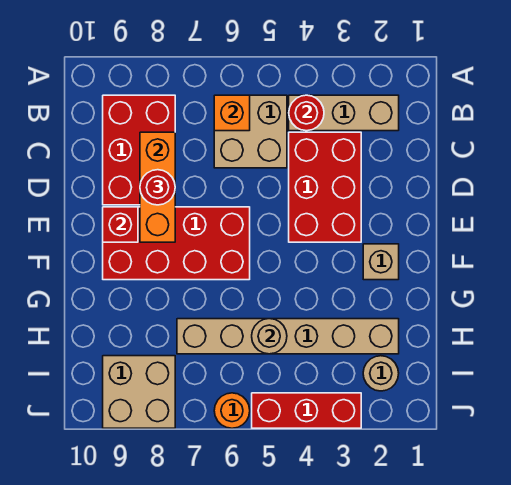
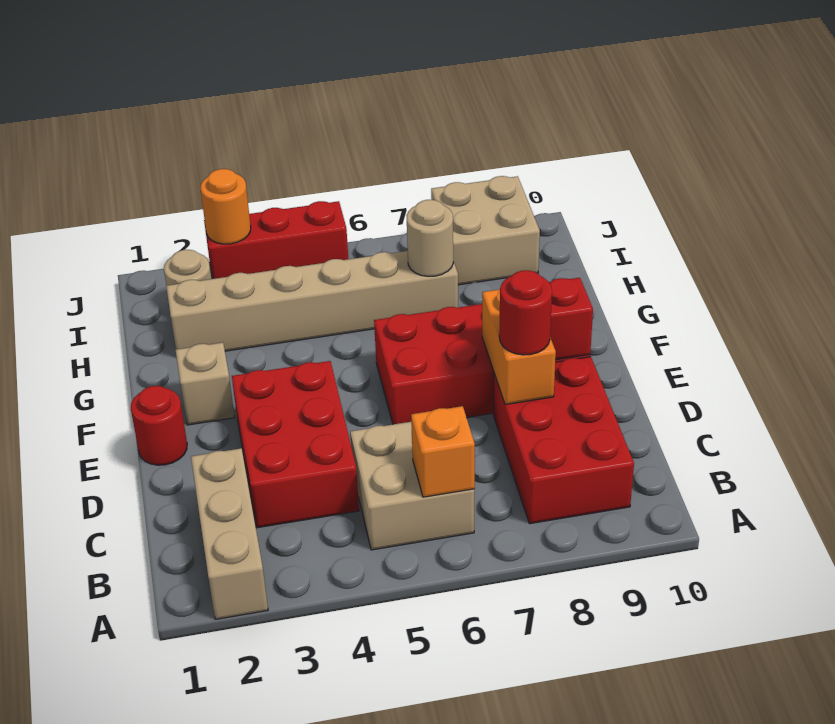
tan brick B2:B4 level 1 -> tan brick A2:C2 level 1
red round brick B4 level 2 -> red round brick E1 level 1
orange brick C8:E8 level 2 -> orange brick D8:E8 level 2
tan round brick H5 level 2 -> tan round brick H7 level 2
orange round brick J6 level 1 -> orange round brick J3 level 2

